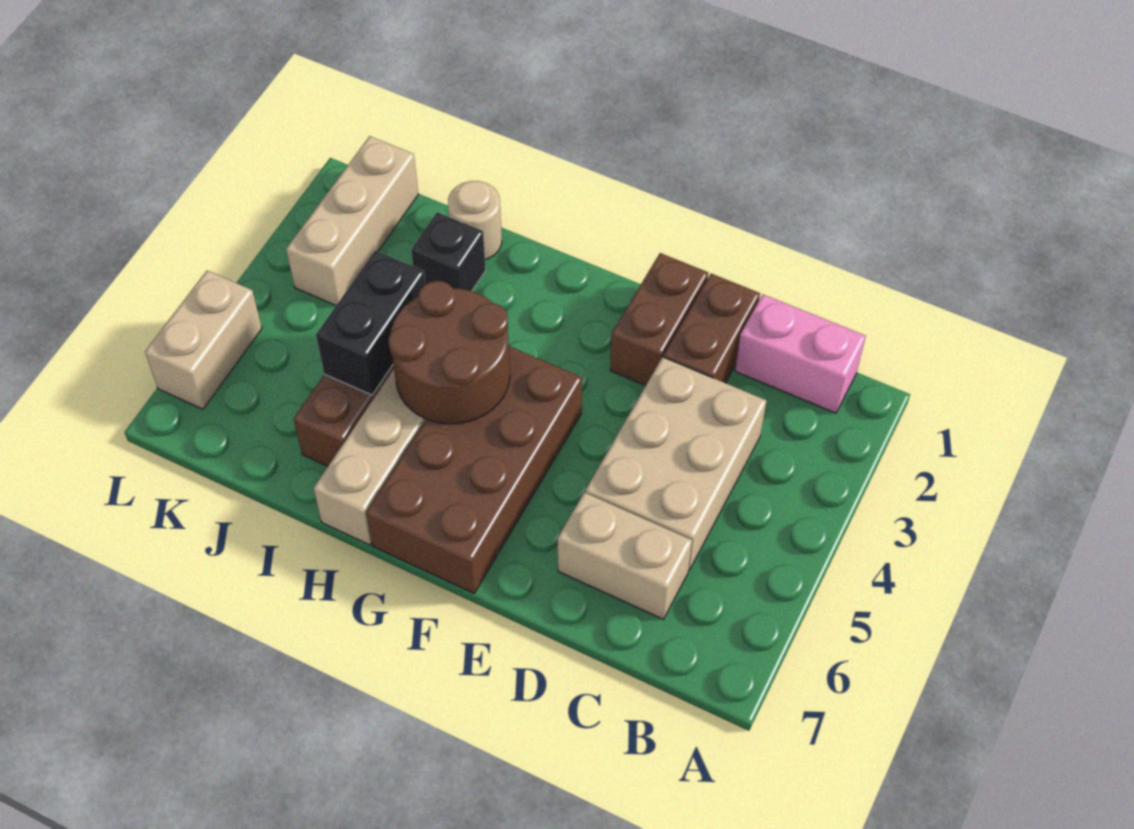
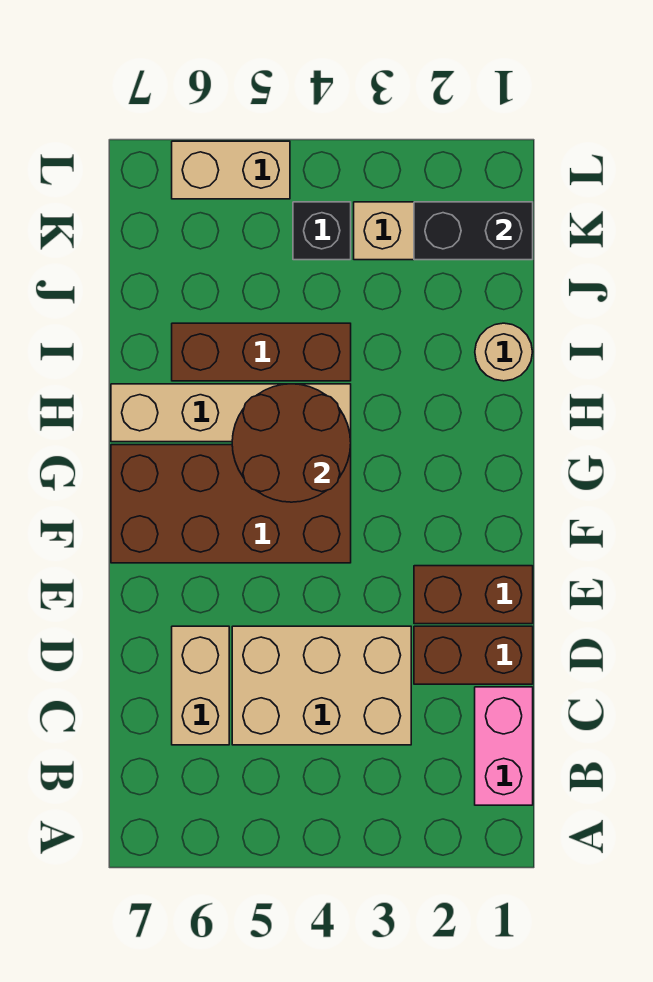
black brick I2 level 1 -> black brick K4 level 1
black brick I4:I5 level 2 -> black brick K1:K2 level 2

